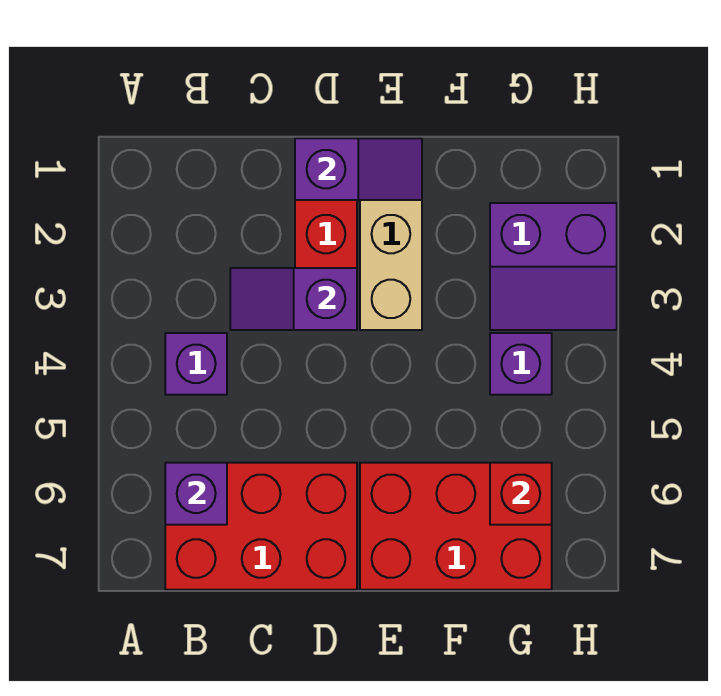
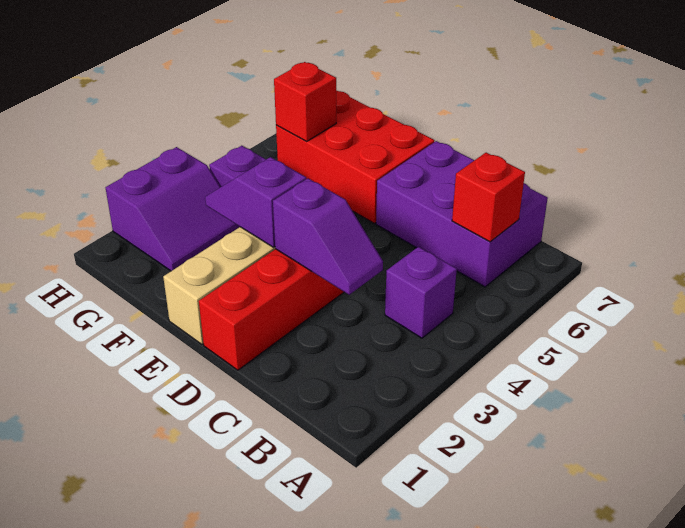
red brick B6:D7 level 1 -> purple brick B6:D7 level 1
purple brick B6 level 2 -> red brick B6 level 2
purple slope D1:E1 level 2 top D -> purple slope E3:F3 level 2 top E
purple slope G2:H3 level 1 top 2 -> purple slope G2:H3 level 1 top H

